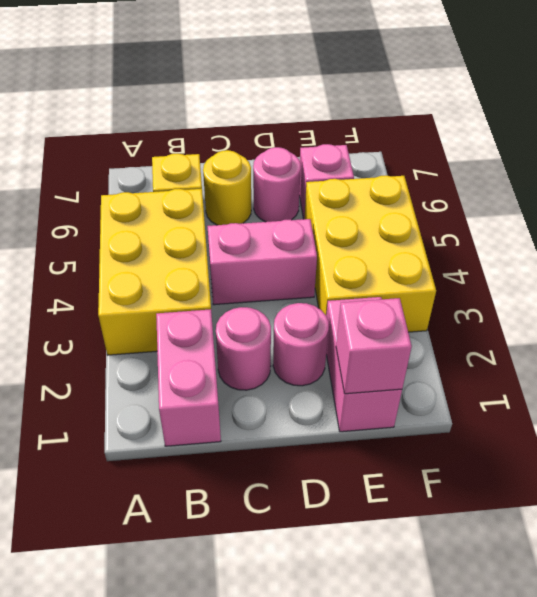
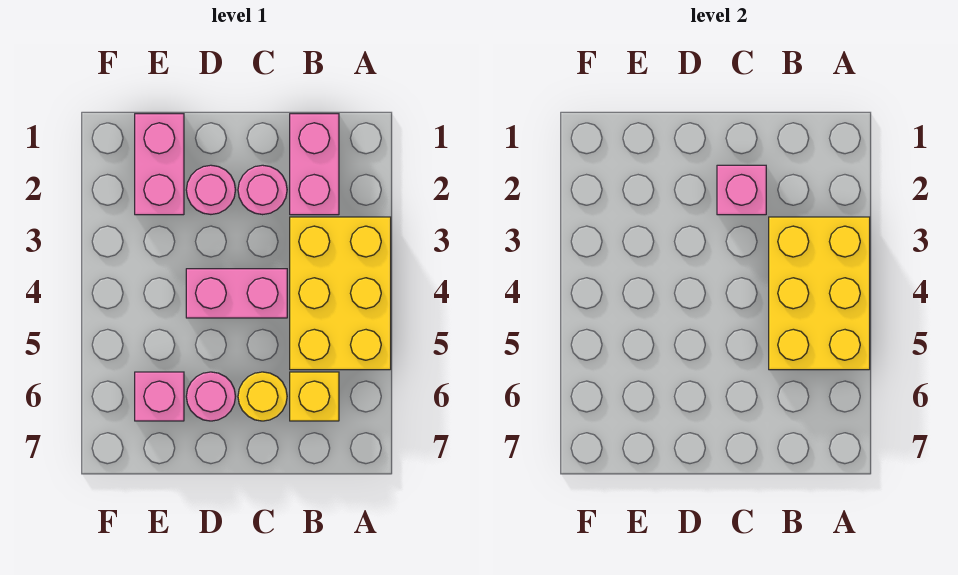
pink brick E1 level 2 -> pink brick C2 level 2
yellow brick E3:F5 level 1 -> yellow brick A3:B5 level 2

